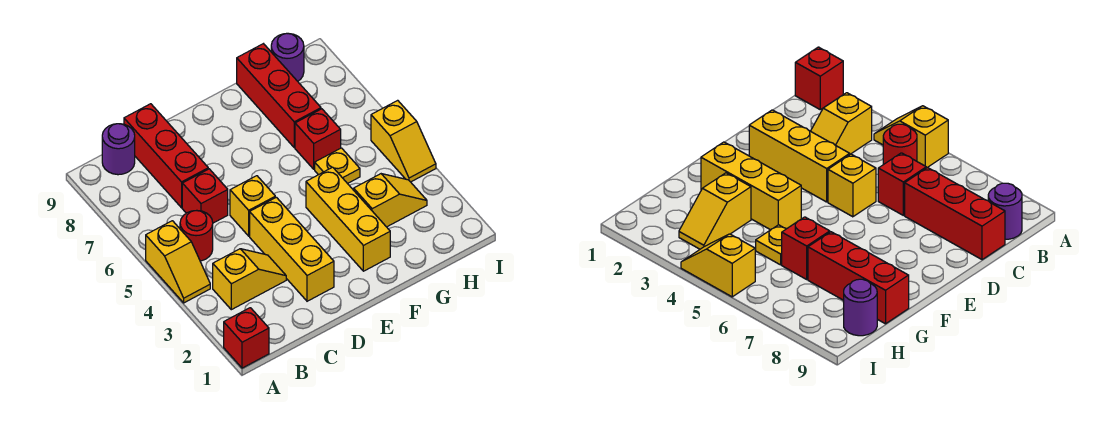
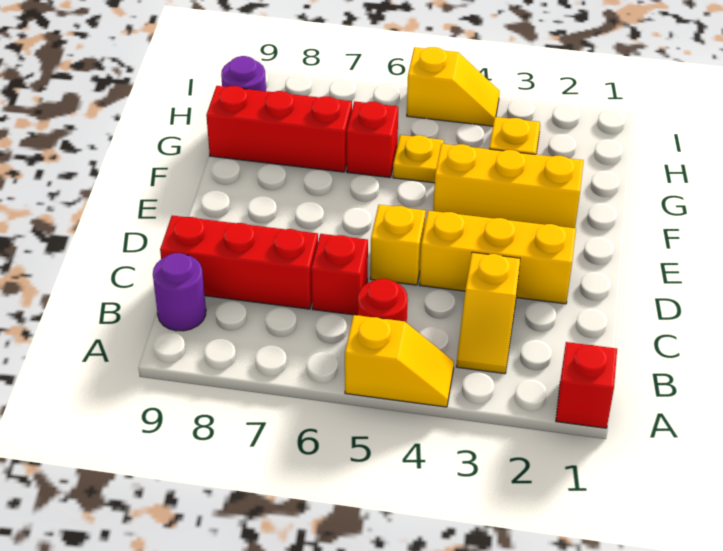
yellow slope B3:C3 level 1 top B -> yellow slope B3:C3 level 1 top C

